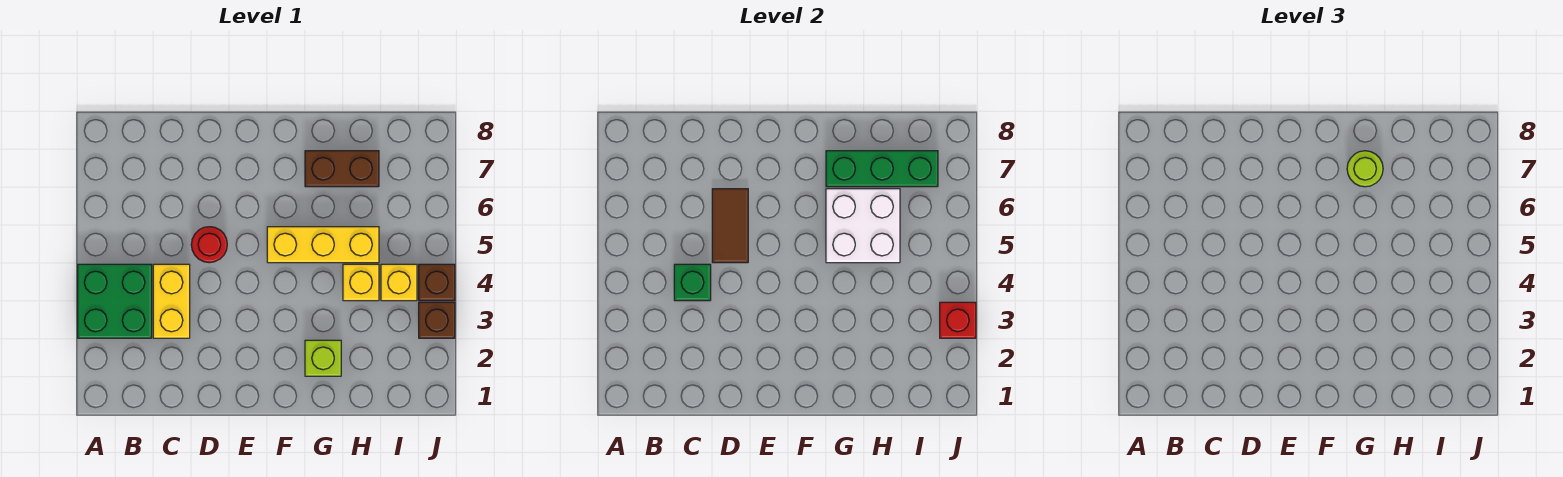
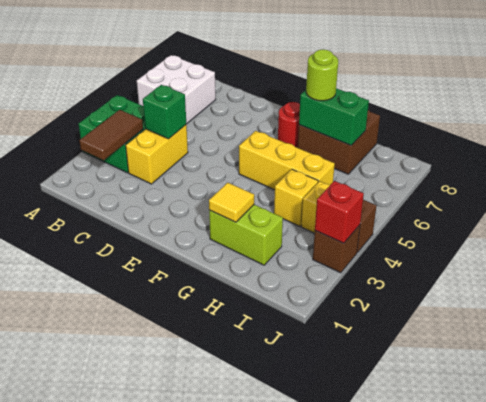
red round brick D5 level 1 -> red round brick F7 level 1
brown tile D5:D6 level 2 -> brown tile B2:B3 level 2
lime brick G2 level 1 -> lime brick G2:H2 level 1
none -> yellow tile G2 level 2
white brick G5:H6 level 2 -> white brick A6:B7 level 1
brown brick G7:H7 level 1 -> brown brick G7:H8 level 1
green brick G7:I7 level 2 -> green brick G7:H7 level 2

